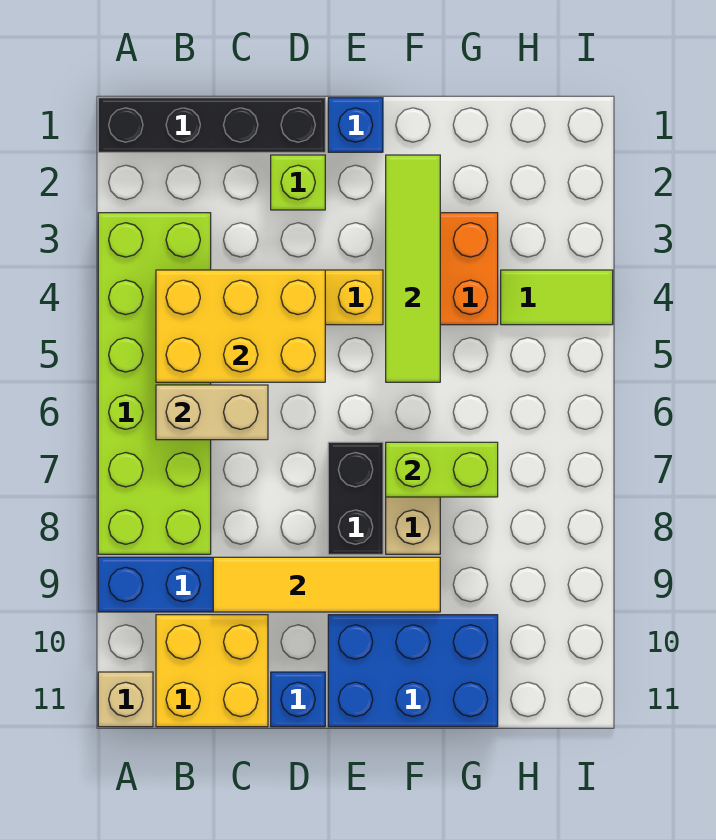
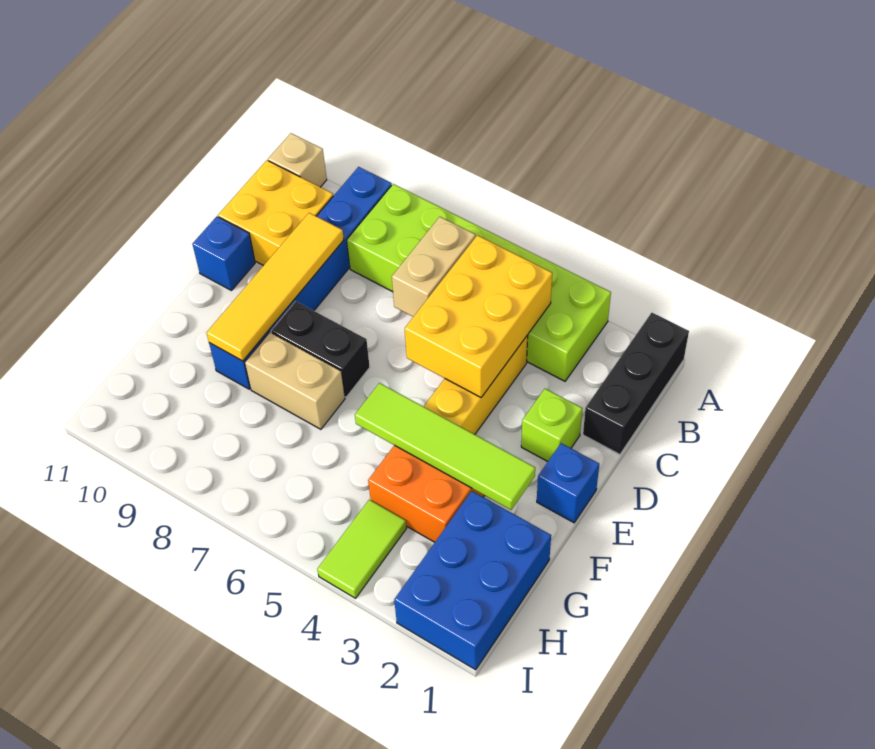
black brick A1:D1 level 1 -> black brick A1:C1 level 1
blue brick E10:G11 level 1 -> blue brick G1:I2 level 1
lime brick F7:G7 level 2 -> none

